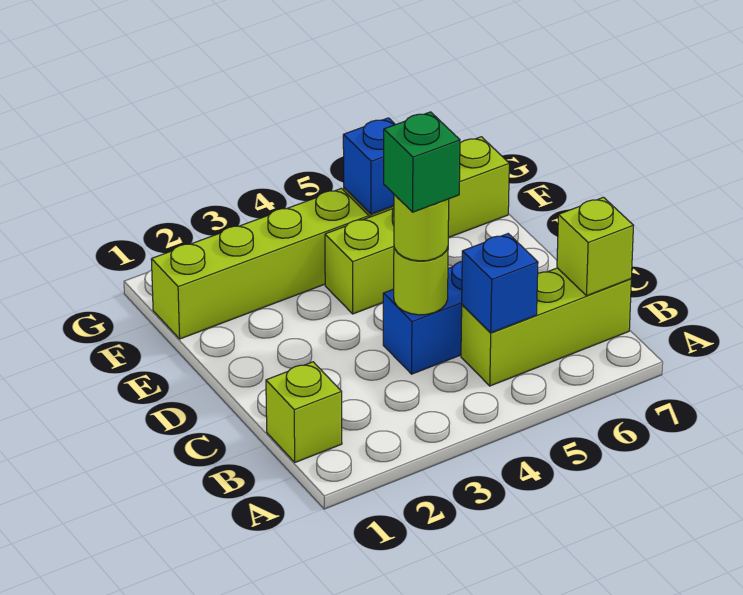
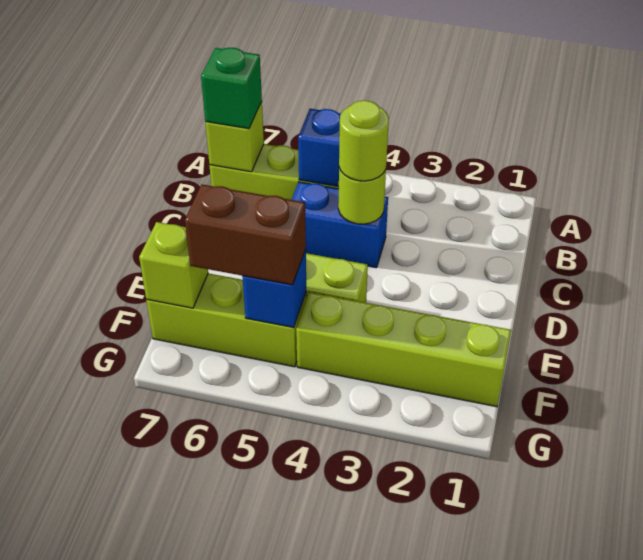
lime brick B1 level 1 -> lime brick F7 level 2
green brick C4 level 4 -> green brick B7 level 3
none -> brown brick F5:F6 level 3

